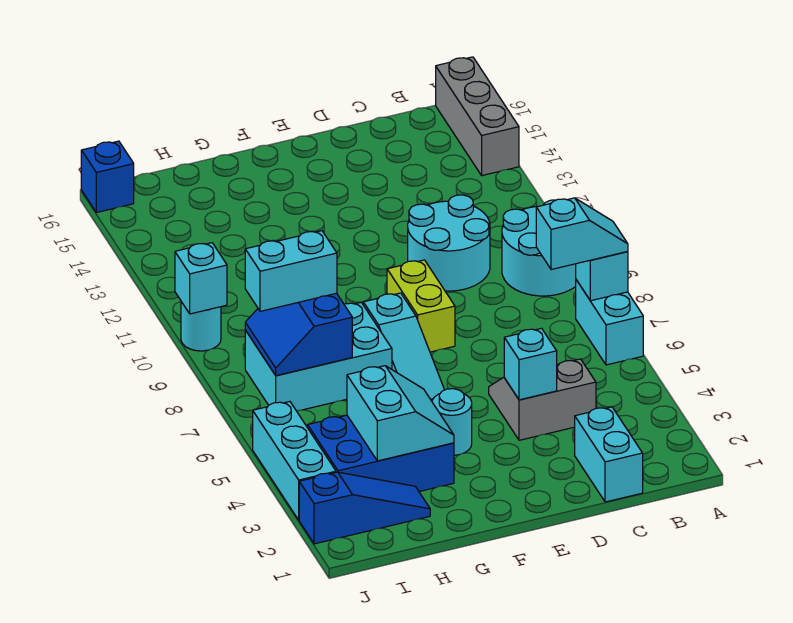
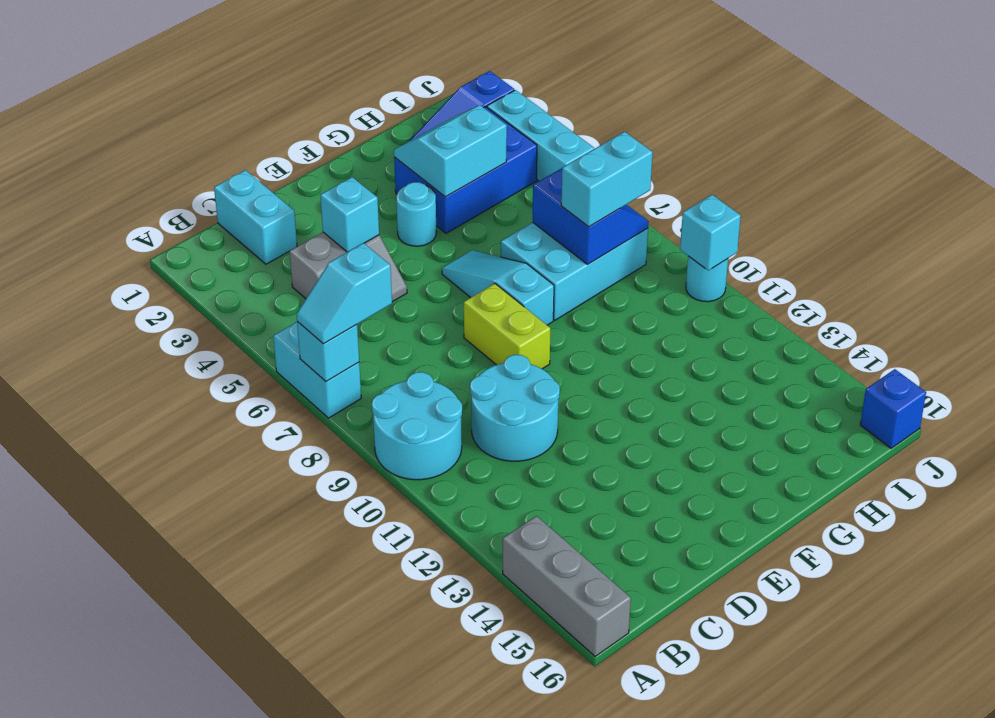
cyan slope G3:H4 level 2 top H -> cyan slope G3:H4 level 2 top 4

